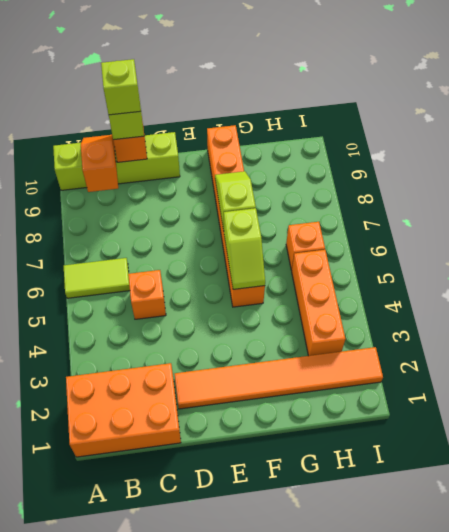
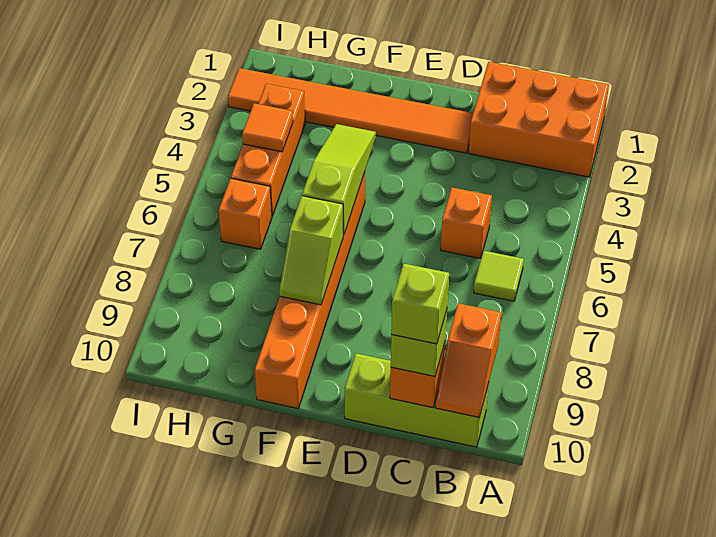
lime tile A6:B6 level 1 -> lime tile B6 level 1
lime brick A10:D10 level 1 -> lime brick B10:D10 level 1
lime slope F5:F6 level 2 top 6 -> lime slope F4:F6 level 2 top 6
none -> orange tile H4 level 2

